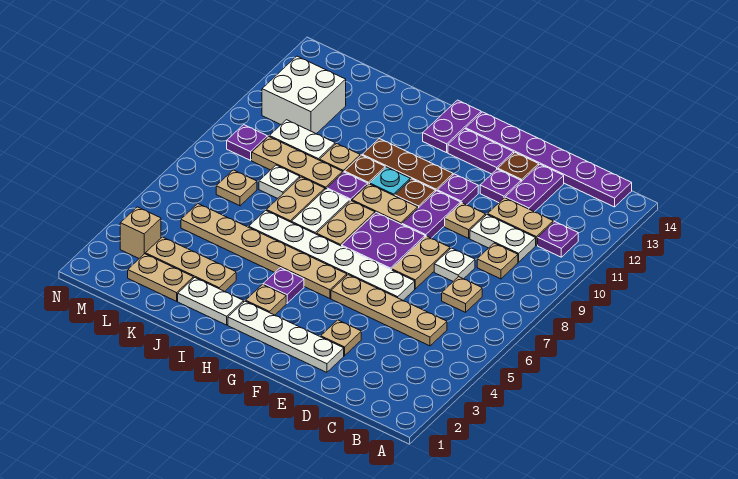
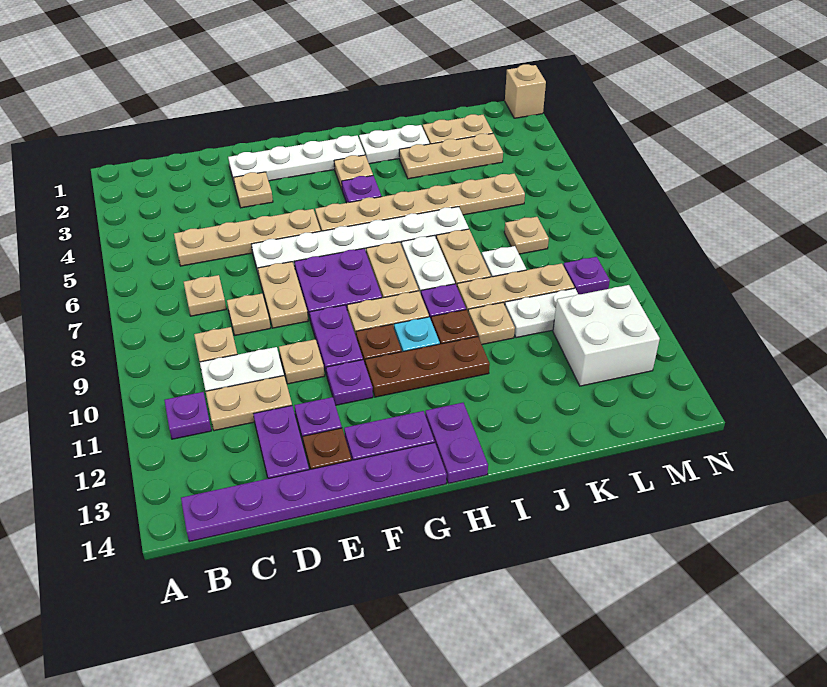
white plate D8 level 1 -> tan plate D8 level 1
tan brick M3 level 1 -> tan brick N1 level 1

